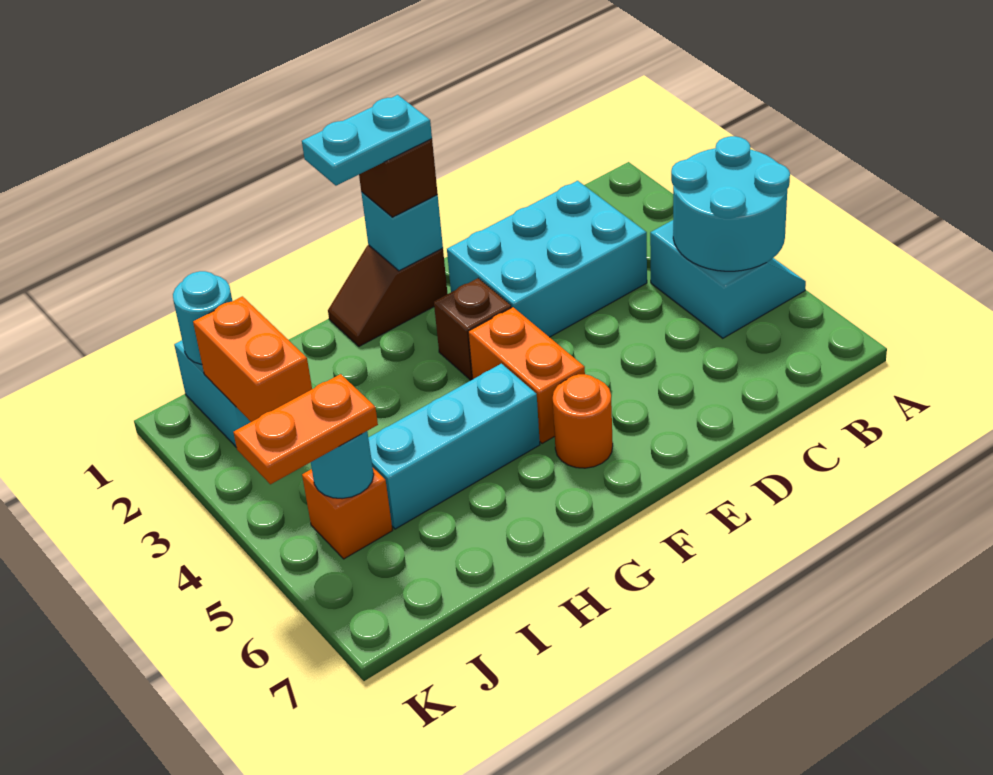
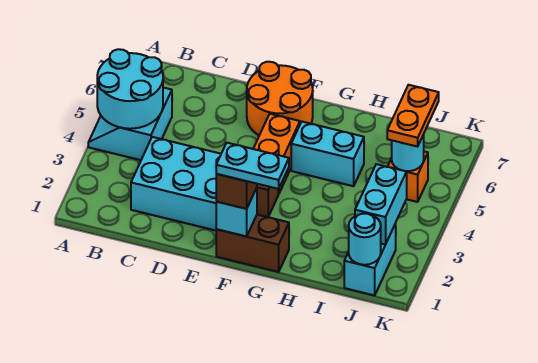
brown slope F1:G1 level 1 top F -> brown brick F1:G1 level 1
orange round brick F6 level 1 -> orange round brick E6:F7 level 1
cyan brick G5:I5 level 1 -> cyan brick G5:H5 level 1
orange brick J2:J3 level 2 -> cyan brick J2:J3 level 2
orange plate J5:K5 level 3 -> orange plate J5:J6 level 3

